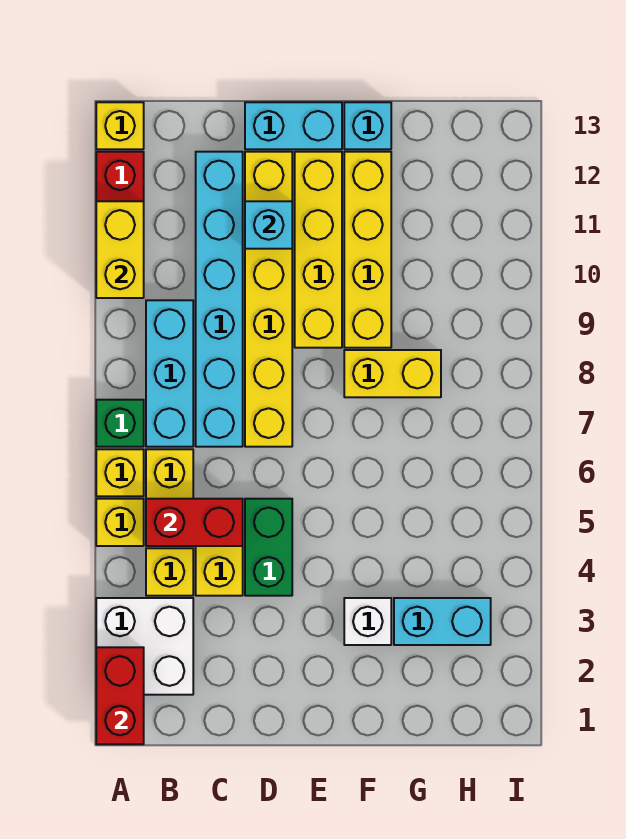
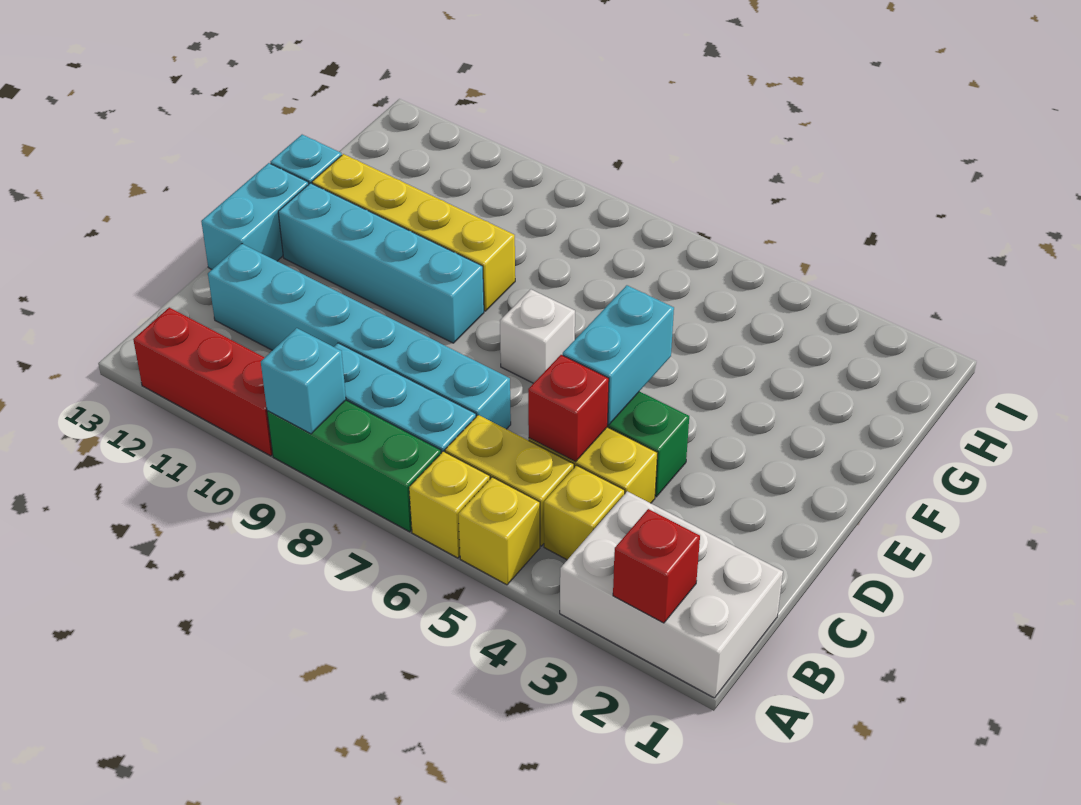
red brick A1:A2 level 2 -> red brick A2 level 2
white brick A2:B3 level 1 -> white brick A1:B3 level 1
green brick A7 level 1 -> green brick A7:A9 level 1
yellow brick A10:A11 level 2 -> none
yellow brick A13 level 1 -> none
red brick B5:C5 level 2 -> red brick C5 level 2
yellow brick D7:D12 level 1 -> none
cyan brick D11 level 2 -> cyan brick A9 level 2
yellow brick E9:E12 level 1 -> cyan brick E9:E12 level 1
white brick F3 level 1 -> white brick E7 level 1
yellow brick F8:G8 level 1 -> none
cyan brick G3:H3 level 1 -> cyan brick D5:E5 level 2

